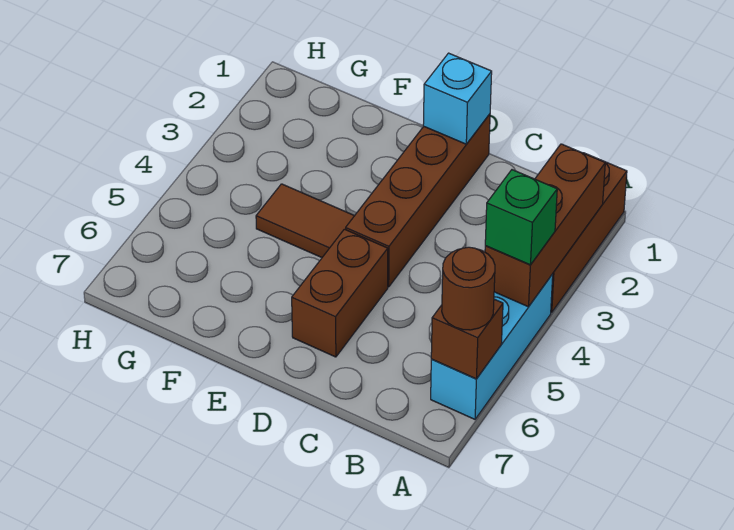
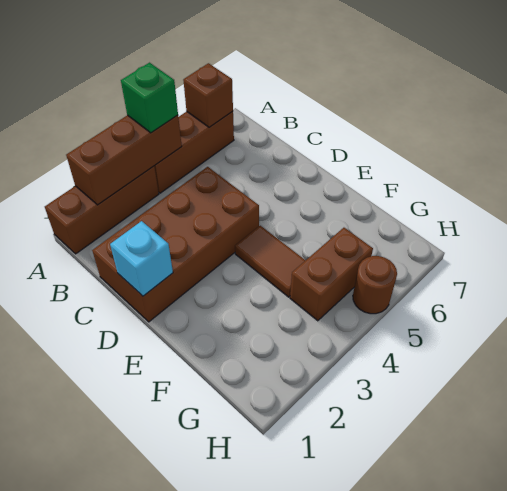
cyan brick A4:A6 level 1 -> brown brick A4:A6 level 1
brown round brick A6 level 3 -> brown round brick H5 level 1
brown brick D1:D4 level 1 -> brown brick C1:D4 level 1
brown brick D5:D6 level 1 -> brown brick G4:G5 level 1

